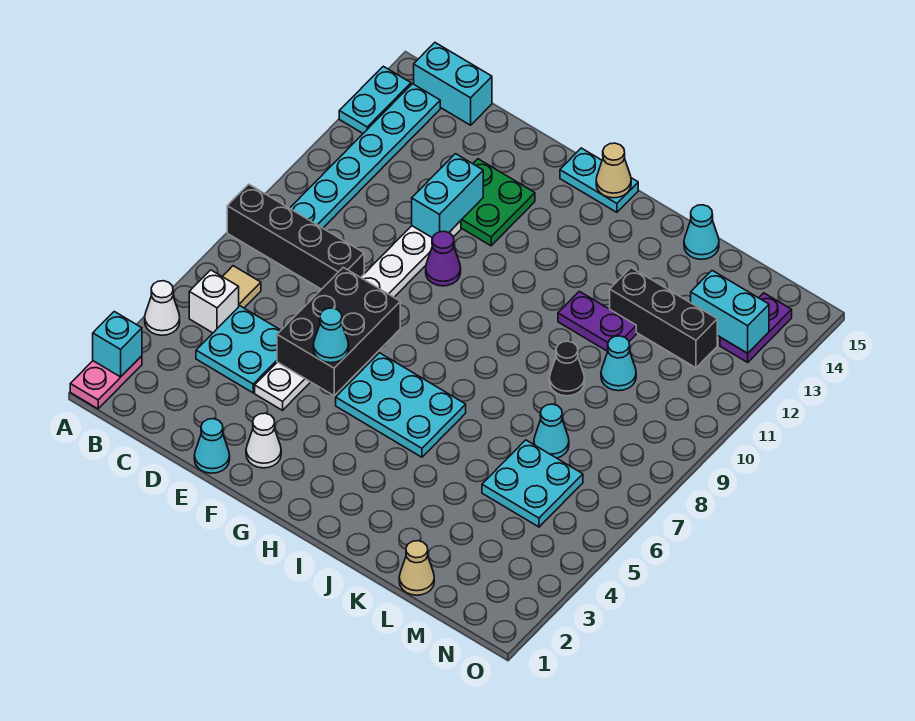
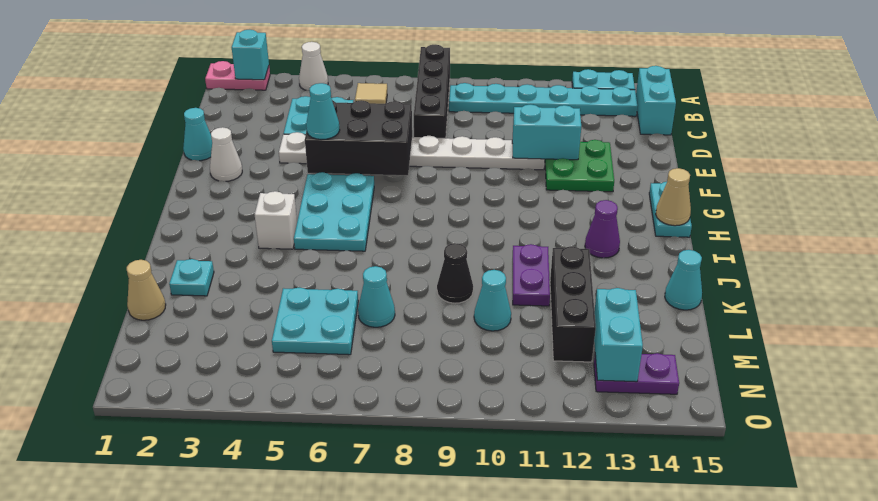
white brick B5 level 1 -> white brick I4 level 1
purple cone F10 level 1 -> purple cone I13 level 1
none -> cyan plate K2 level 1

